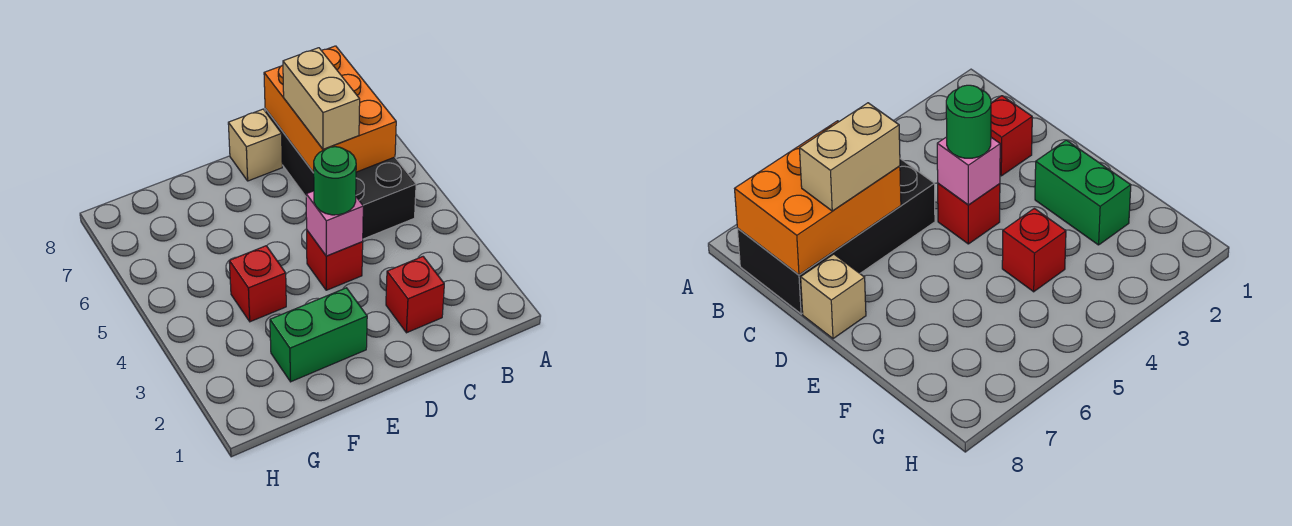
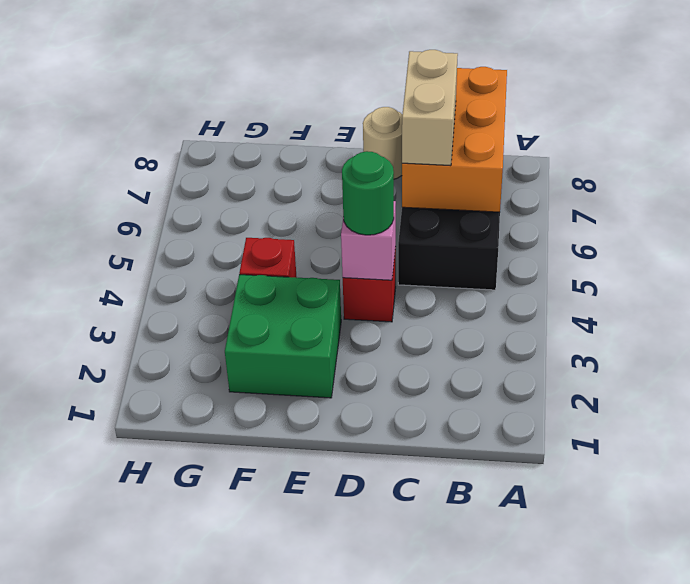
red brick C2 level 1 -> none
tan brick D8 level 1 -> tan round brick D8 level 1
green brick E2:F2 level 1 -> green brick E2:F3 level 1

